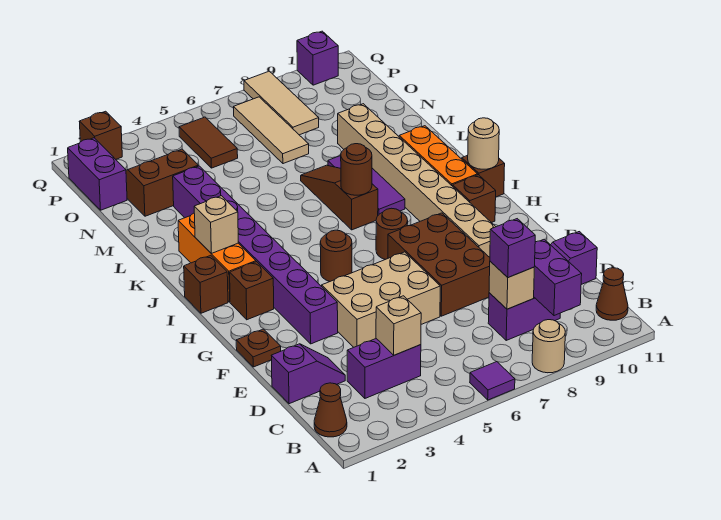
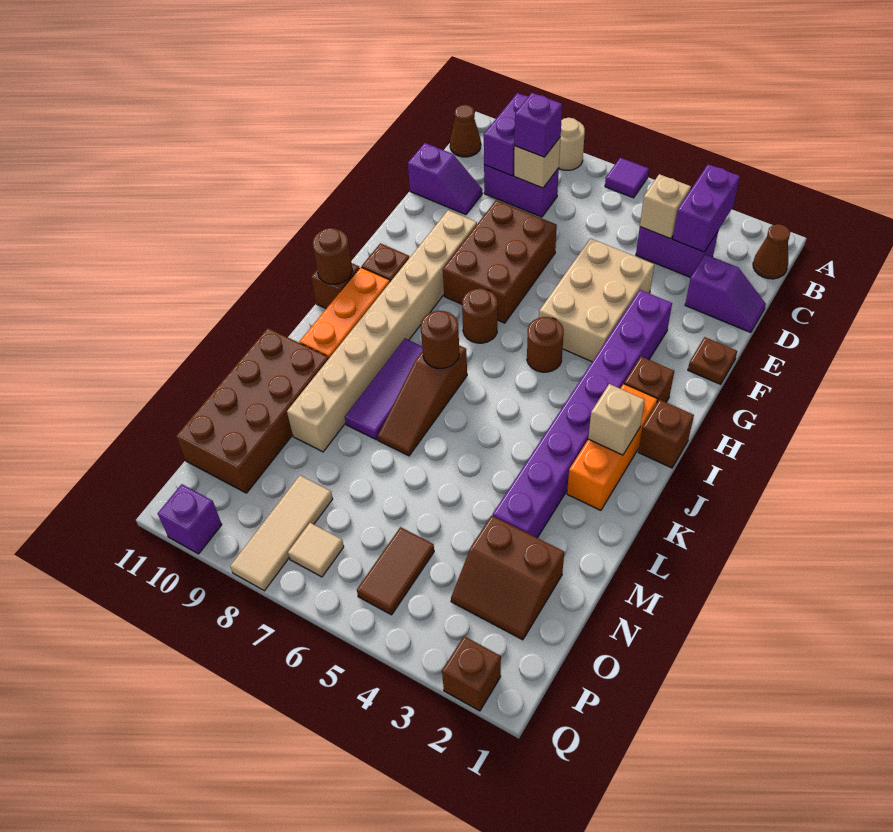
purple slope D1:D2 level 1 top 1 -> purple slope D1:D2 level 1 top 2
tan brick E4:F6 level 1 -> tan brick E4:G5 level 1
tan round brick I11 level 2 -> brown round brick I11 level 2
none -> brown brick L10:O11 level 1
tan tile N7:P7 level 1 -> tan tile P7 level 1
purple brick O1:P1 level 1 -> purple brick B3:C3 level 2

